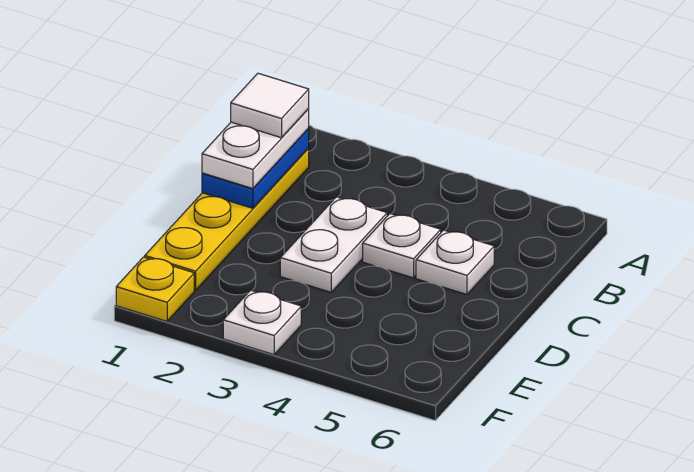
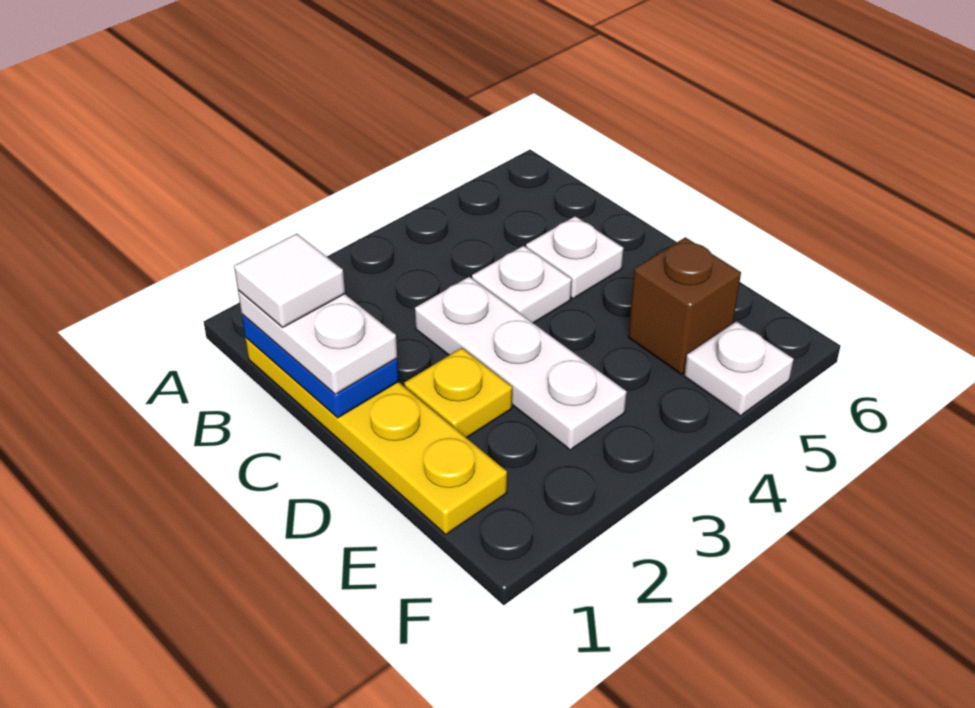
white plate C3:D3 level 1 -> white plate C3:E3 level 1
none -> brown brick E5 level 1
yellow plate F1 level 1 -> yellow plate D2 level 1
white plate F3 level 1 -> white plate F5 level 1

